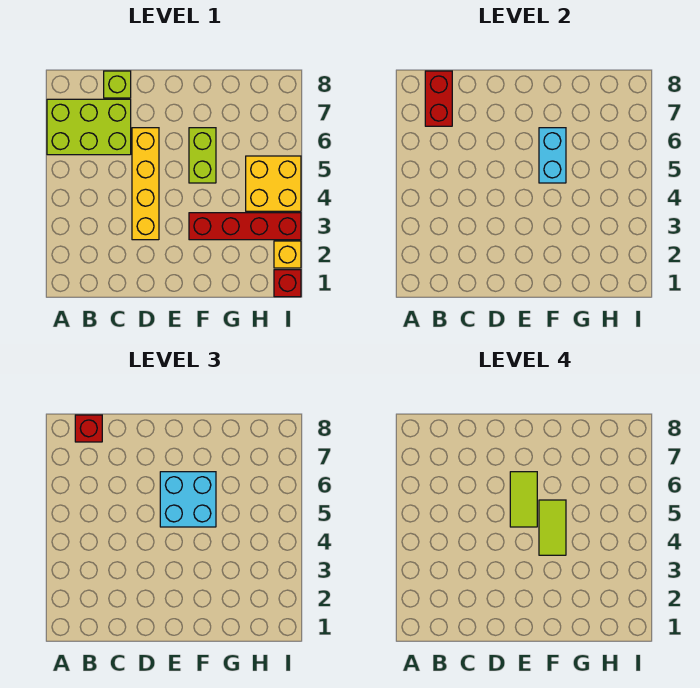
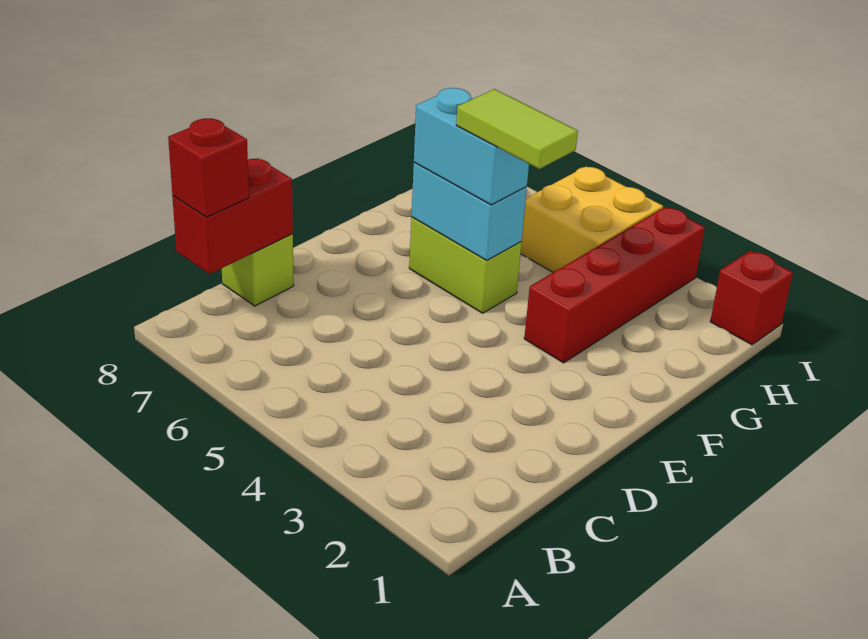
lime brick A6:C7 level 1 -> none
red brick B7:B8 level 2 -> red brick B8:C8 level 2
yellow brick D3:D6 level 1 -> none
cyan brick E5:F6 level 3 -> cyan brick F5:F6 level 3
lime tile E5:E6 level 4 -> none
yellow brick I2 level 1 -> none

